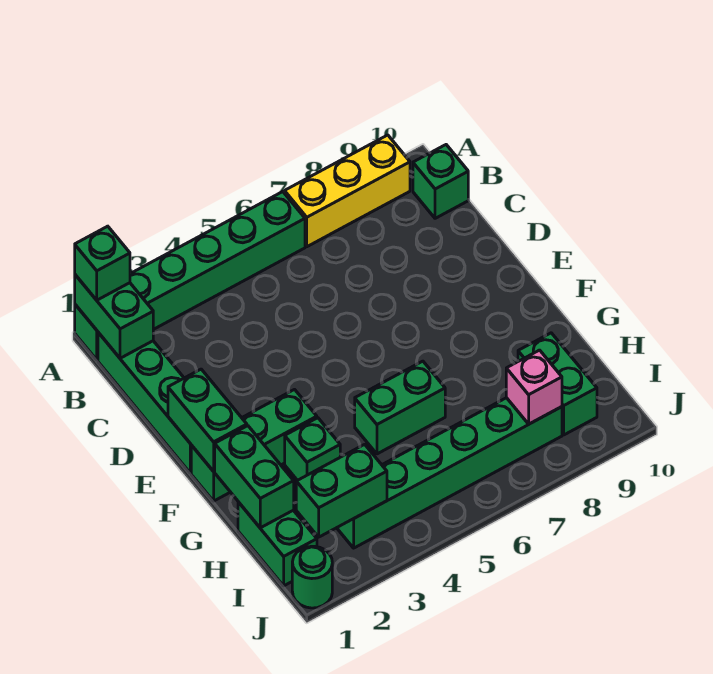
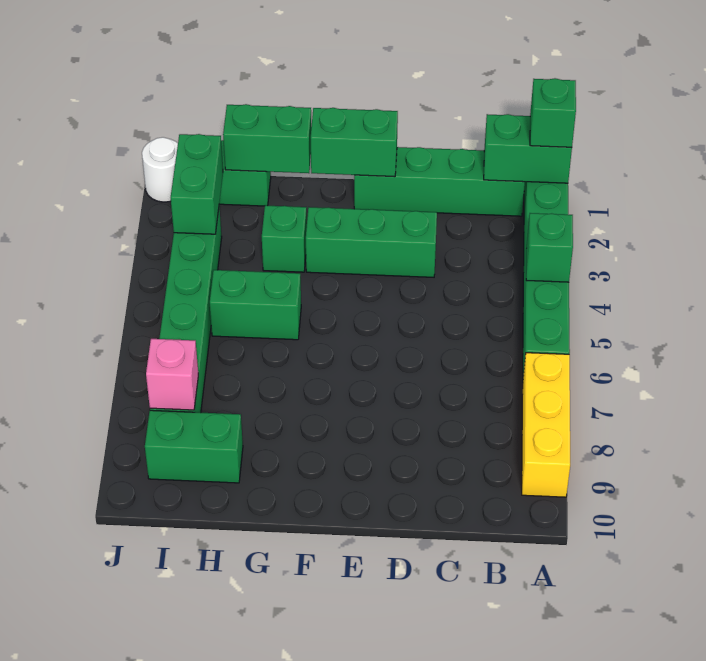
green brick B10 level 1 -> green brick A4 level 2
green brick F1:F3 level 1 -> green brick D3:F3 level 1
green brick G5:G6 level 1 -> green brick G5:H5 level 1
green round brick J1 level 1 -> white round brick J1 level 1

